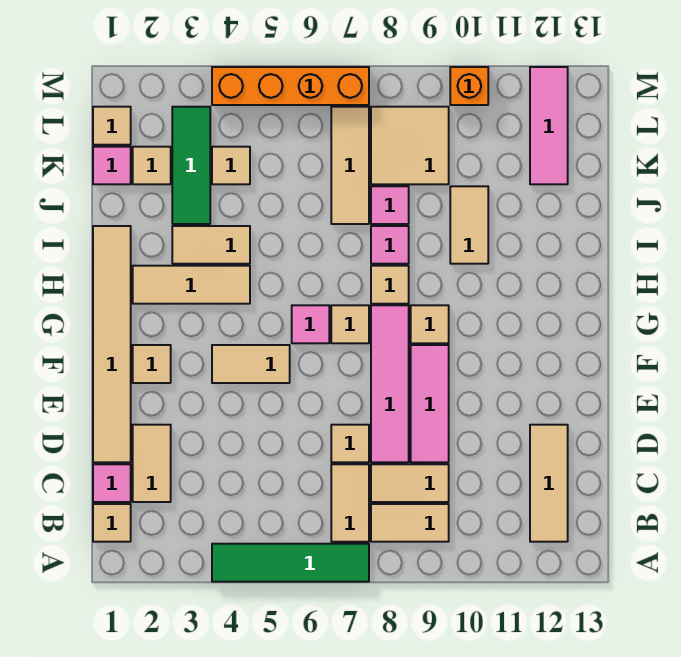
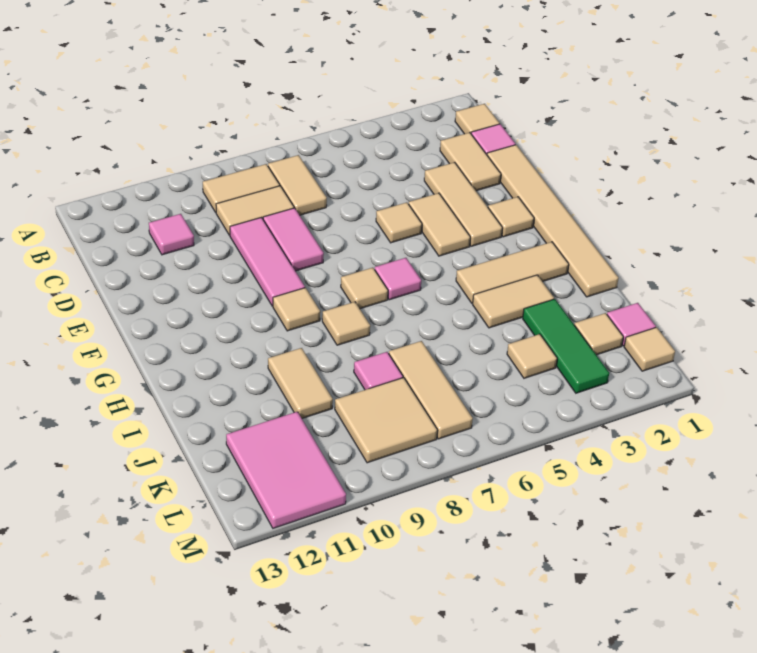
green tile A4:A7 level 1 -> none
tan tile B12:D12 level 1 -> tan tile D3:F3 level 1
tan tile D7 level 1 -> tan tile E5 level 1
pink tile D8:G8 level 1 -> pink tile D8:E8 level 1
tan tile F4:F5 level 1 -> tan tile E4:F4 level 1
pink tile I8 level 1 -> pink tile C11 level 1
pink tile K12:M12 level 1 -> pink tile K11:M12 level 1
orange brick M4:M7 level 1 -> none
orange brick M10 level 1 -> none

